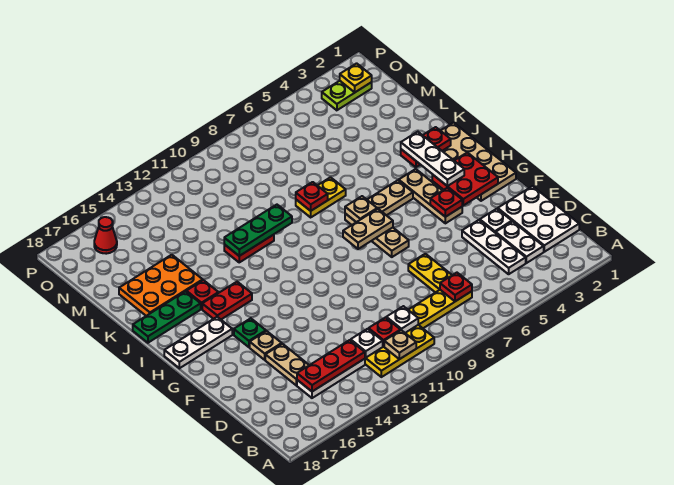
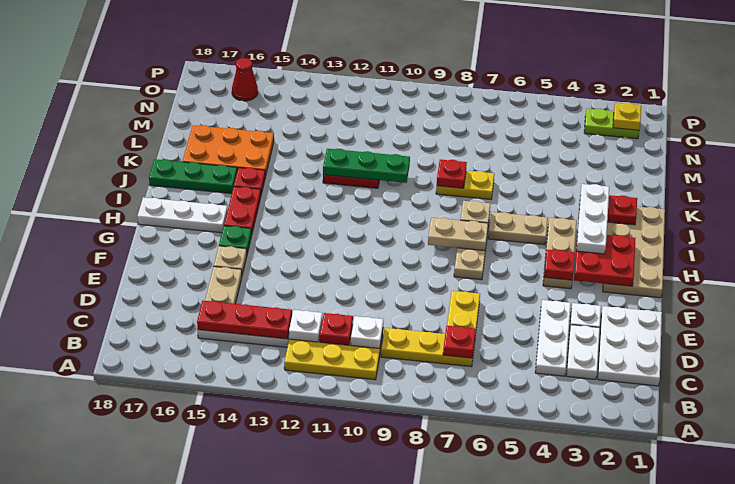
tan plate B11 level 2 -> none
red plate I14:I15 level 1 -> red plate H15:I15 level 1

